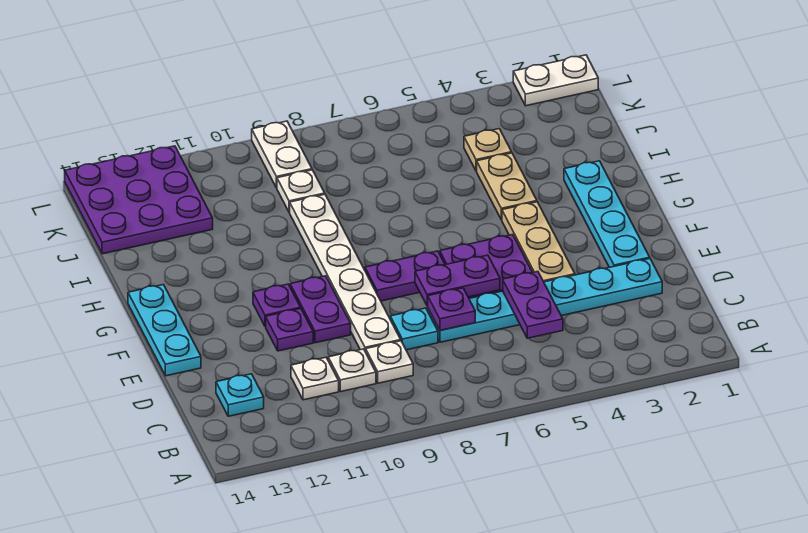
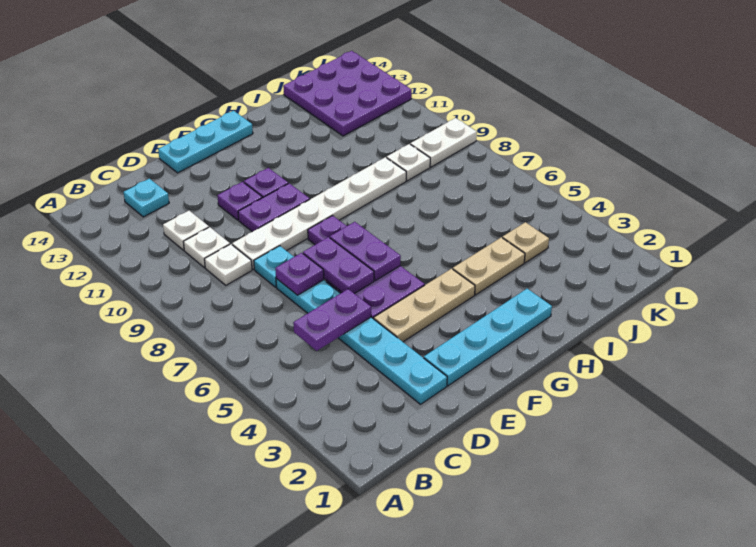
none -> purple plate F6:F7 level 2
white plate L1:L2 level 1 -> none

